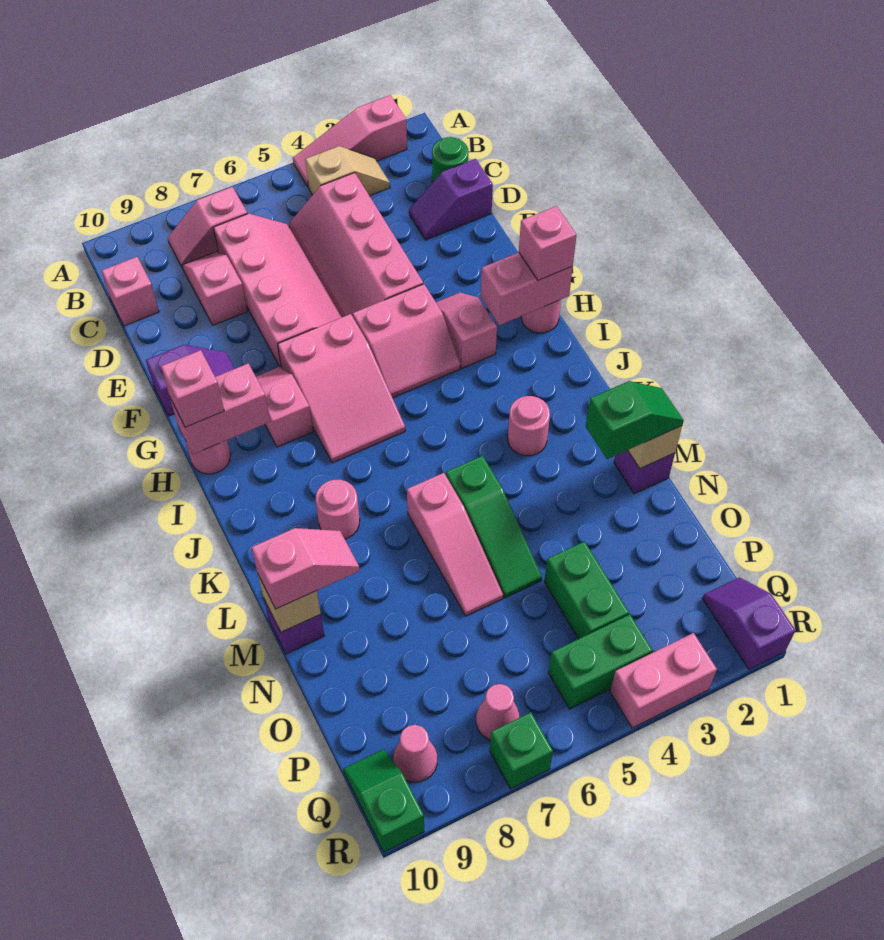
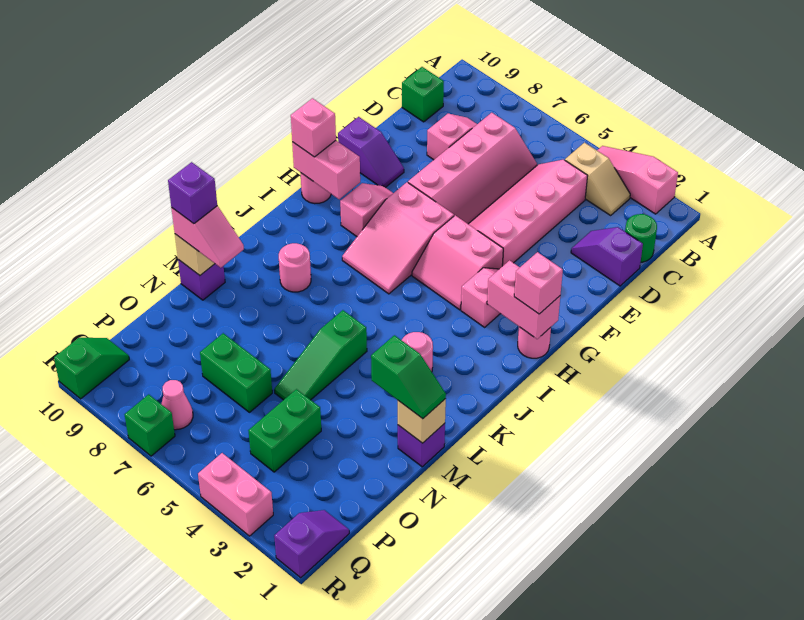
pink slope B7:B8 level 1 top 7 -> none
pink brick C10 level 1 -> green brick C10 level 1
pink slope L6:N6 level 1 top L -> none
none -> purple brick M10 level 4
green brick Q4:Q5 level 1 -> green brick O6:O7 level 1
pink cone Q9 level 1 -> none

